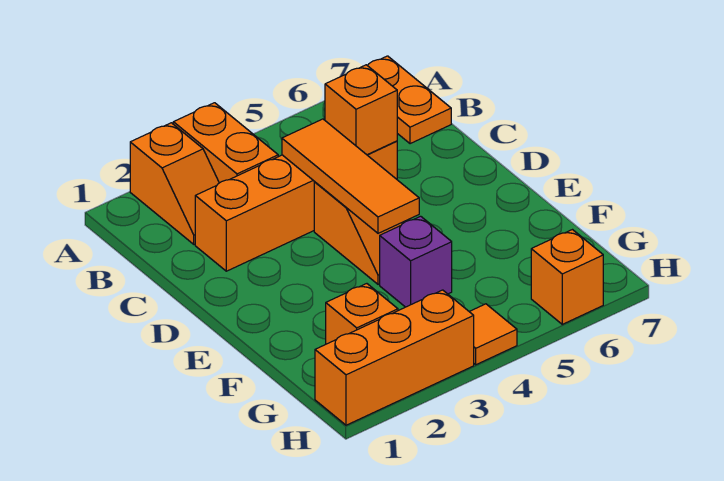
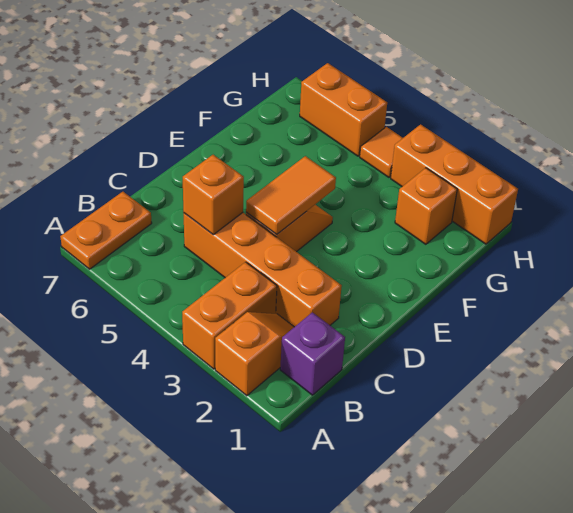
orange tile C4:E4 level 2 -> orange tile D4:E4 level 2
purple brick F4 level 1 -> purple brick B1 level 1
orange brick H6 level 1 -> orange brick H5:H6 level 1

